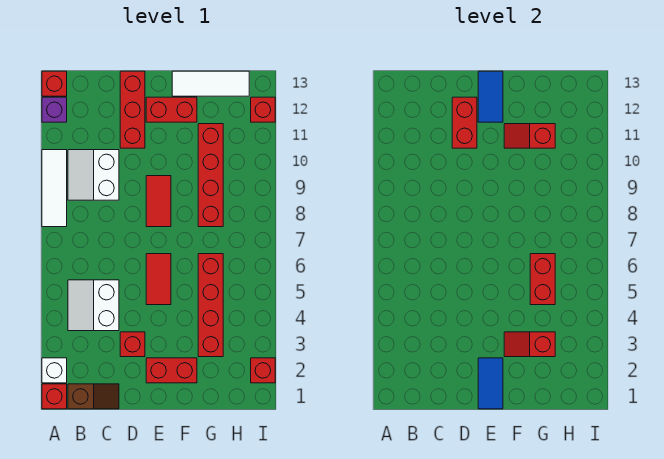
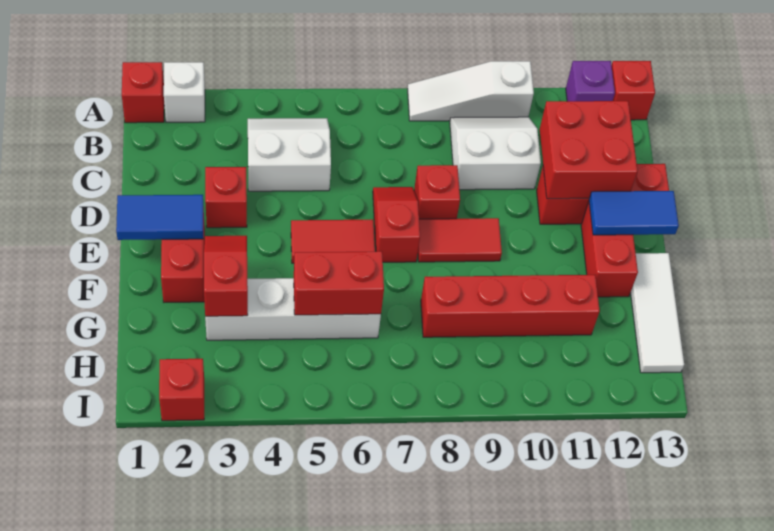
white tile A8:A10 level 1 -> white slope A8:A10 level 1 top 10
brown slope B1:C1 level 1 top B -> none
red brick D11:D12 level 2 -> red brick C11:D12 level 2
red slope F11:G11 level 2 top G -> red slope D7:E7 level 1 top E
red brick G3:G6 level 1 -> white brick G3:G6 level 1
red brick I12 level 1 -> red brick D8 level 1

